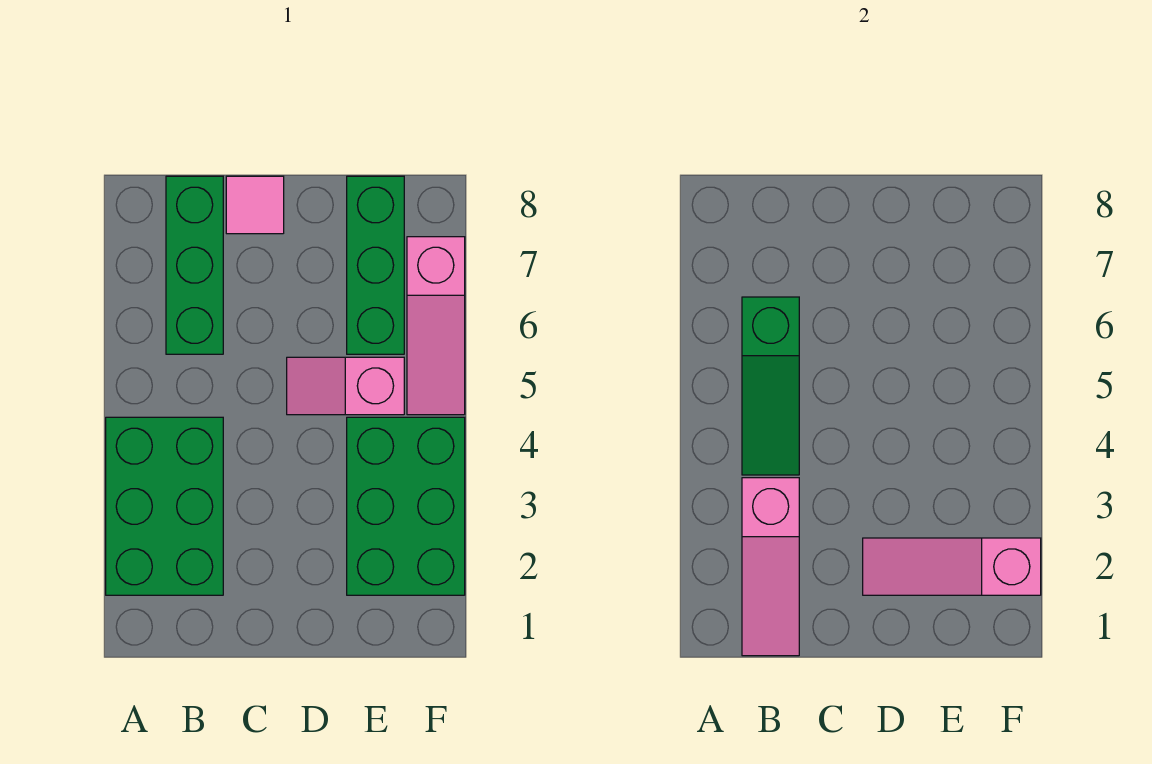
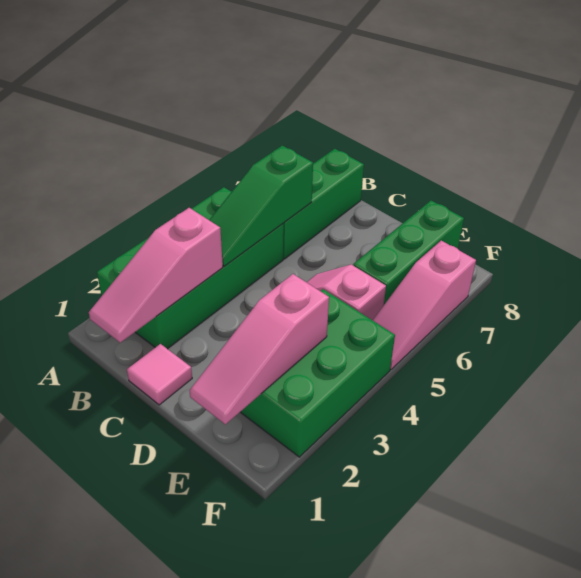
green brick A2:B4 level 1 -> green brick A2:B5 level 1
pink tile C8 level 1 -> pink tile C1 level 1
pink slope D2:F2 level 2 top F -> pink slope E1:E3 level 2 top 3

